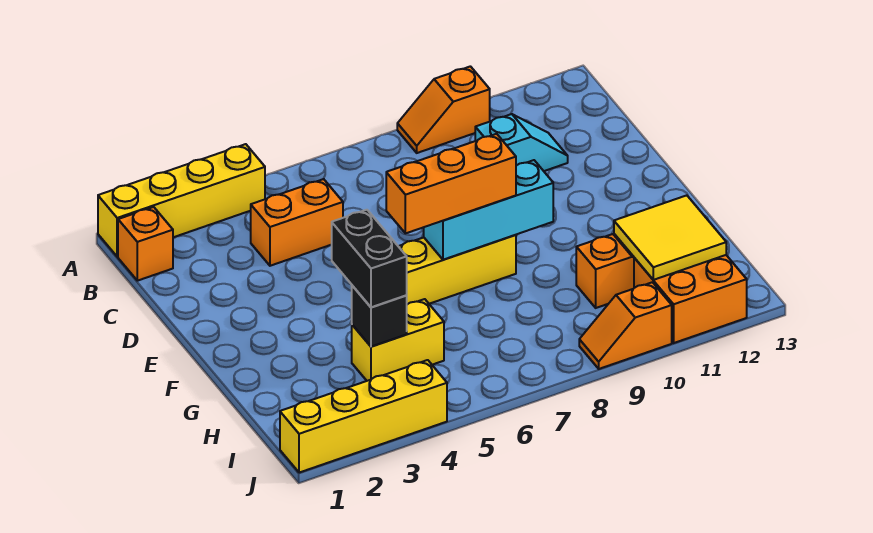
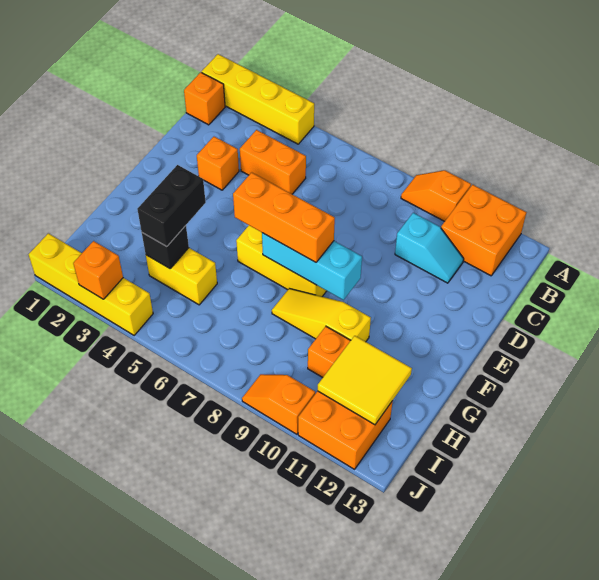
none -> orange brick A11:B12 level 1
none -> orange brick D3 level 1
none -> yellow slope G8:G10 level 1 top 10
none -> orange brick J3 level 2

